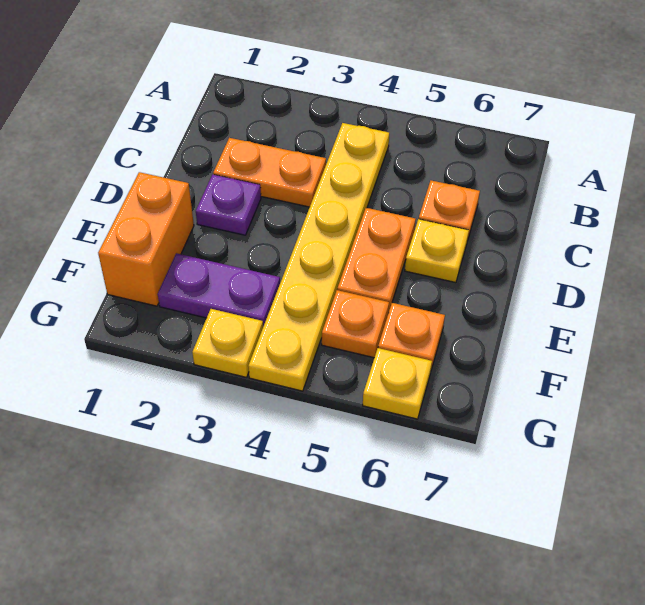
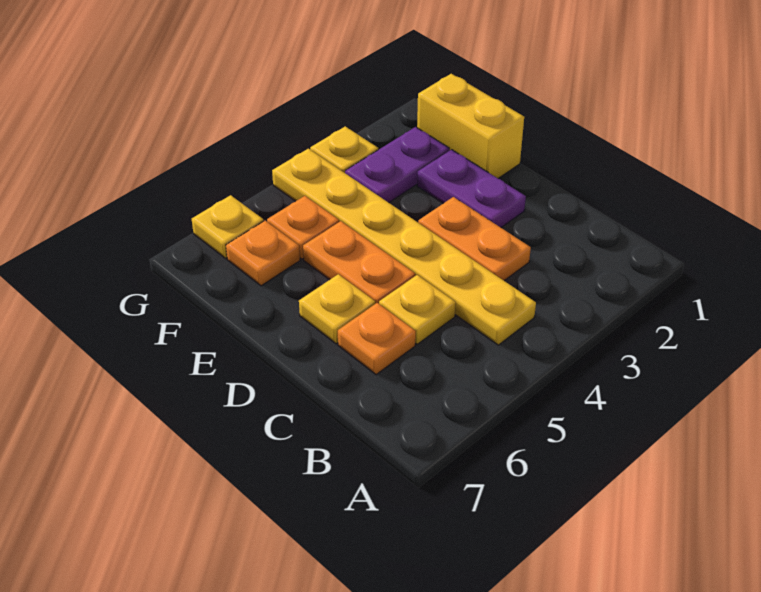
orange plate C2:C3 level 1 -> orange plate C3:D3 level 1
none -> yellow plate C5 level 1
purple plate D2 level 1 -> purple plate D2:E2 level 1
orange brick E1:F1 level 1 -> yellow brick E1:F1 level 1

